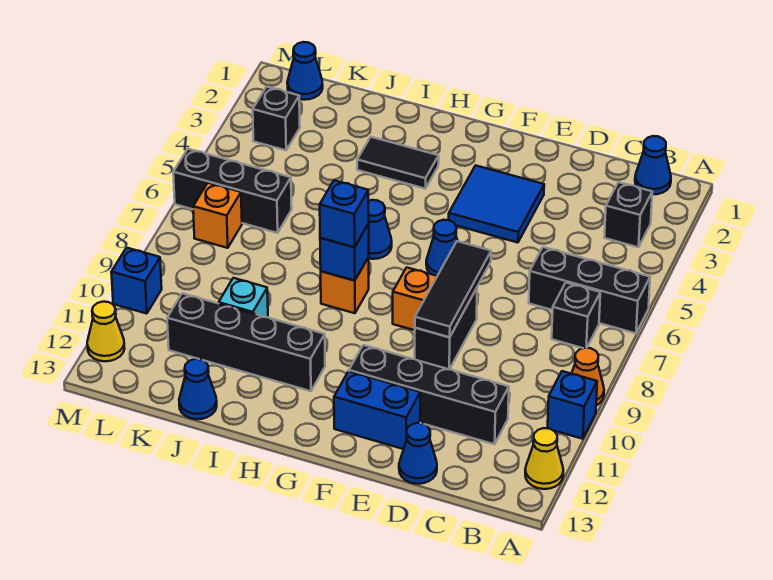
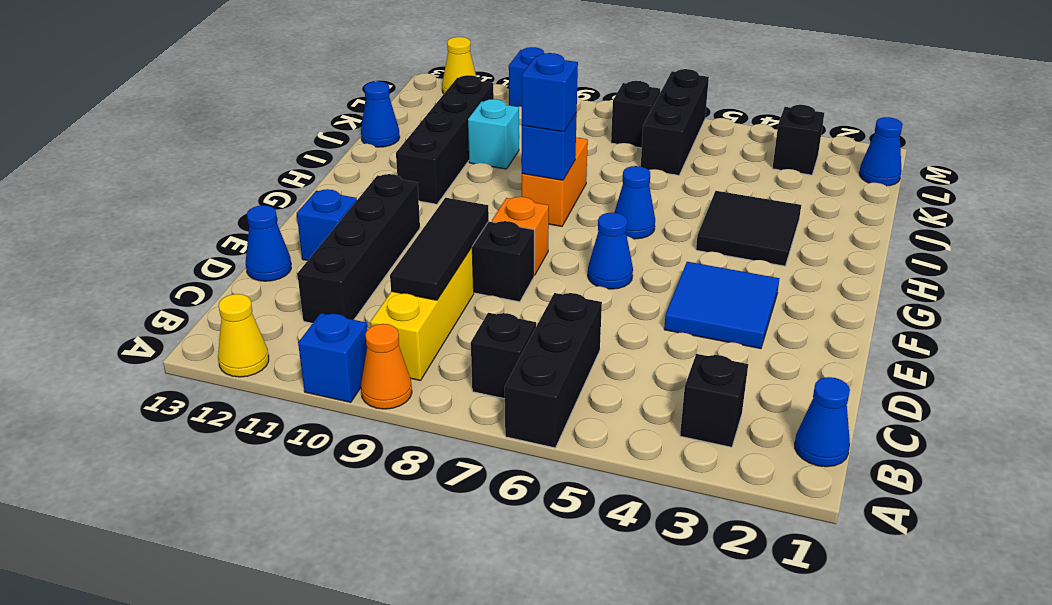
none -> yellow brick B9:D9 level 1
black tile E7:E9 level 2 -> black tile C9:E9 level 2
blue brick E12:F12 level 1 -> blue brick E12 level 1
black tile H3:I3 level 1 -> black tile H3:I4 level 1
orange brick H8 level 1 -> orange brick H8:I8 level 1
orange brick L7 level 1 -> black brick L7 level 1

